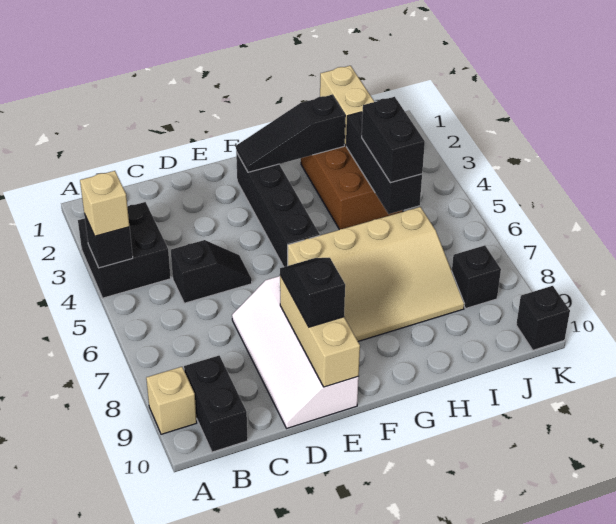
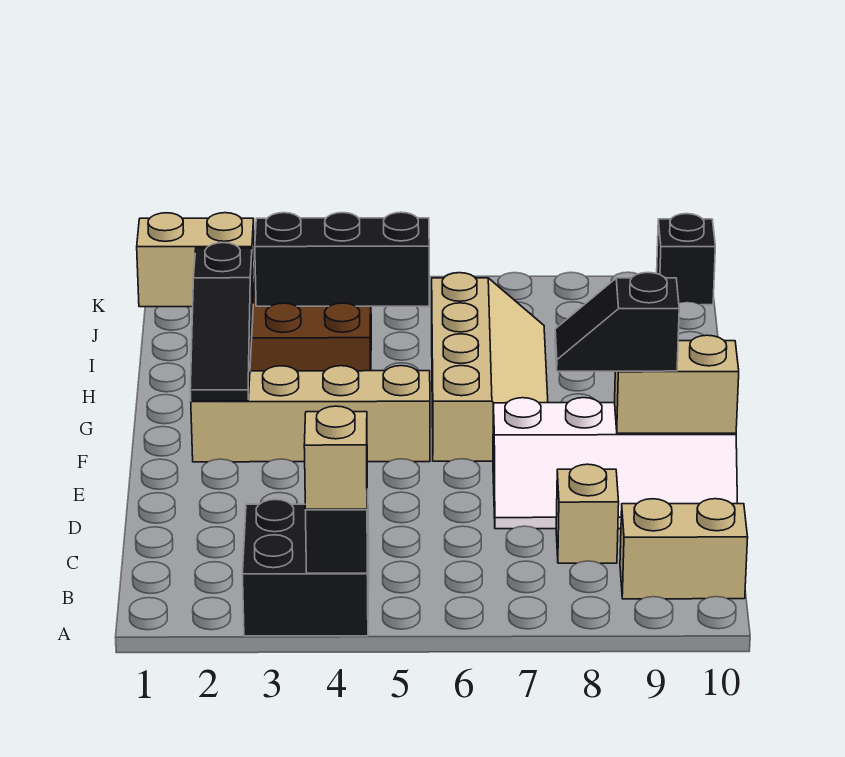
tan brick A9 level 1 -> tan brick C8 level 1
black brick B9:B10 level 1 -> tan brick B9:B10 level 1
black slope C5:D5 level 1 top C -> none
tan brick E8:E10 level 2 -> tan brick E9:E10 level 2
black brick F2:F5 level 1 -> tan brick F2:F5 level 1
tan slope F6:I8 level 1 top 6 -> tan slope F6:I7 level 1 top 6
black brick I4:I5 level 3 -> none
black brick J8 level 1 -> none

